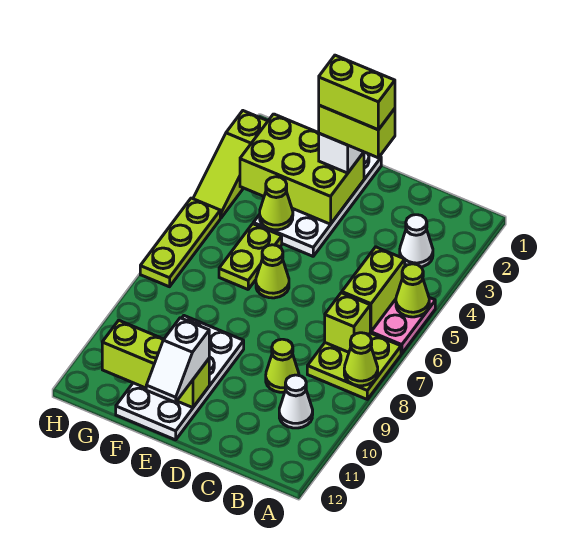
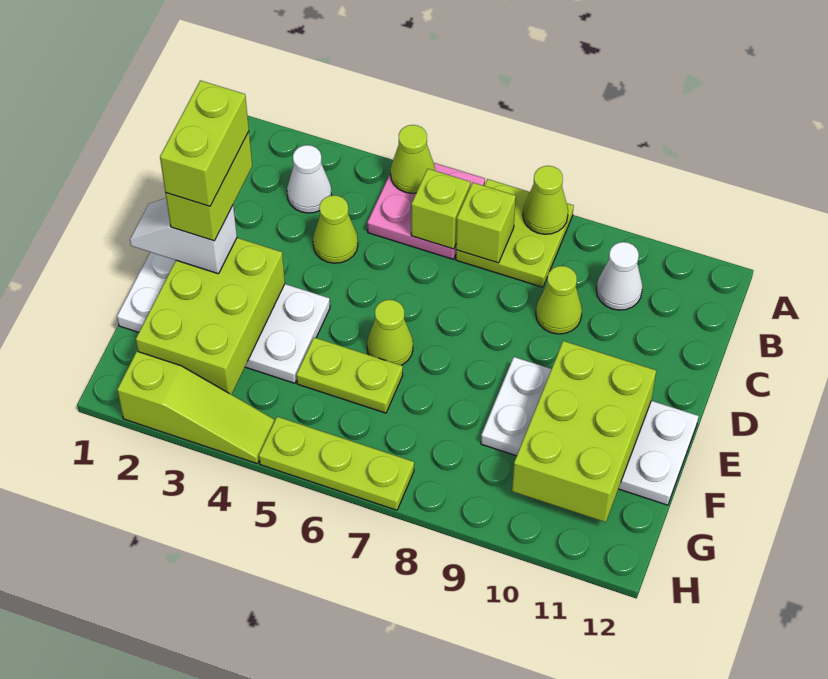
lime brick B5:B6 level 2 -> lime brick B6 level 2
lime brick E11:G11 level 2 -> lime brick E10:G11 level 2
white slope E11:E12 level 3 top 11 -> none
lime cone F4 level 2 -> lime cone C4 level 1

